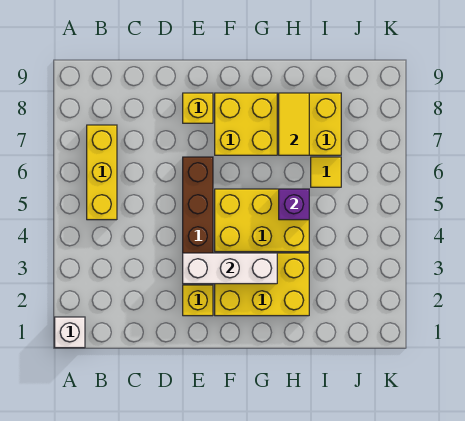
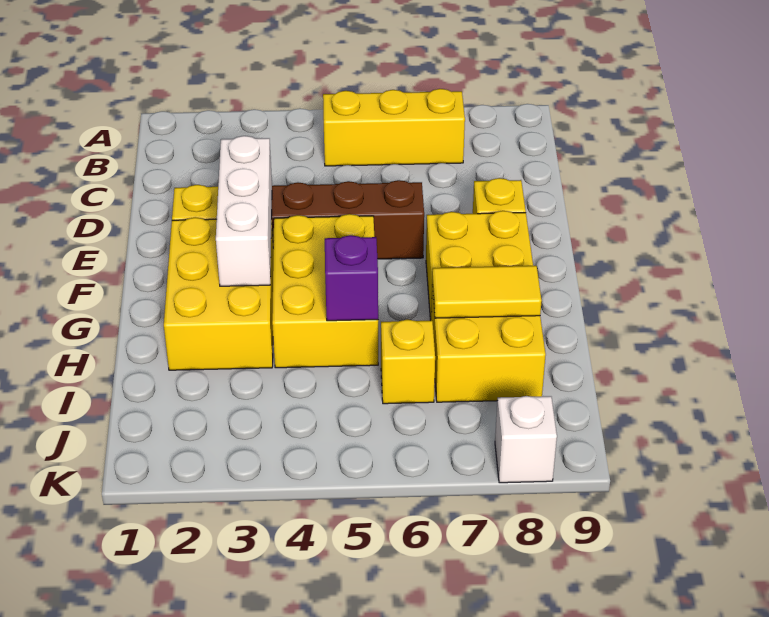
white brick A1 level 1 -> white brick K8 level 1
yellow tile I6 level 1 -> yellow brick I6 level 1

